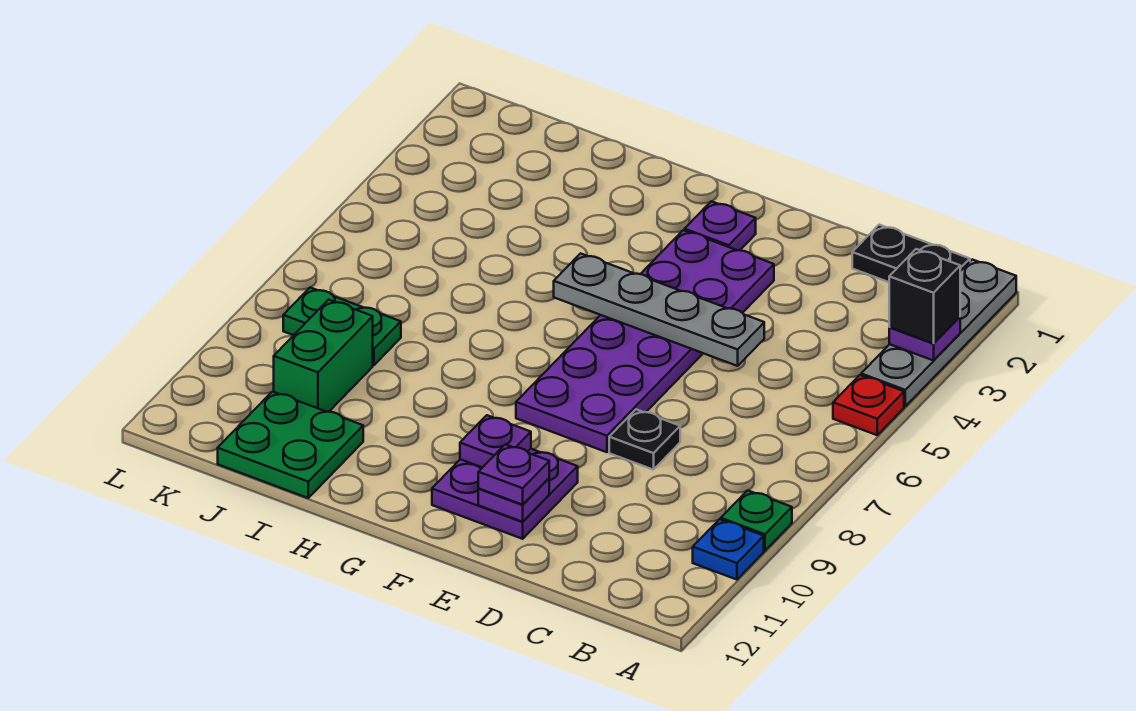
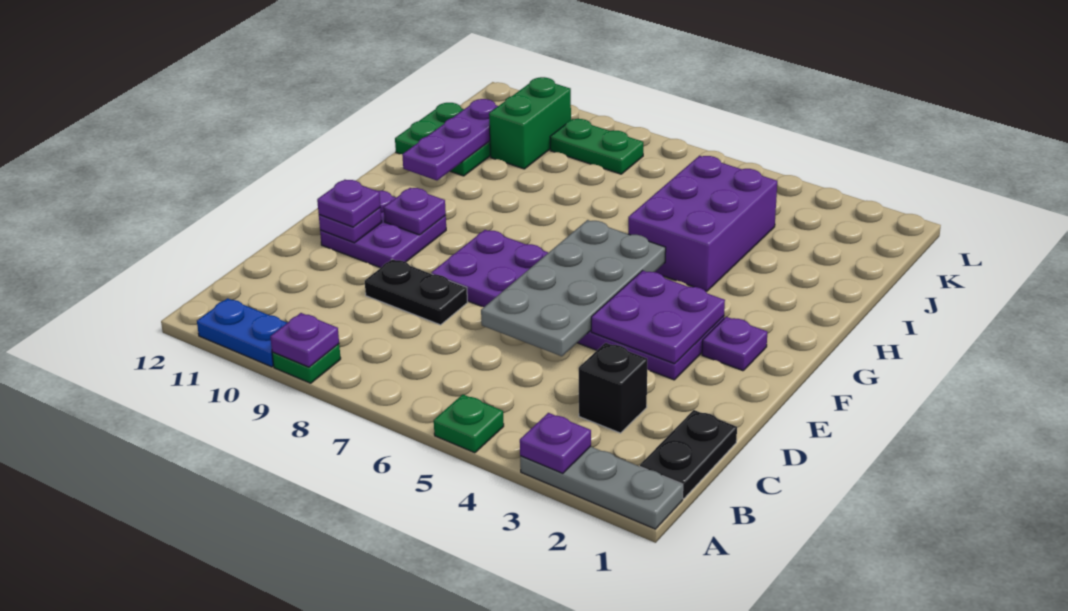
grey plate A1:A4 level 1 -> grey plate A1:A3 level 1
black brick A3 level 3 -> black brick C3 level 1
red plate A5 level 1 -> green plate A5 level 1
none -> purple plate A9 level 2
blue plate A10 level 1 -> blue plate A10:A11 level 1
grey plate D5:G5 level 2 -> grey plate D5:G6 level 2
black plate D8 level 1 -> black plate D8:D9 level 1
none -> purple plate E3:F4 level 2
none -> purple brick H4:J5 level 1
none -> purple plate H11:J11 level 2
green plate J8:K8 level 1 -> green plate K8:K9 level 1
green brick J9:J10 level 1 -> green brick J10:K10 level 1

